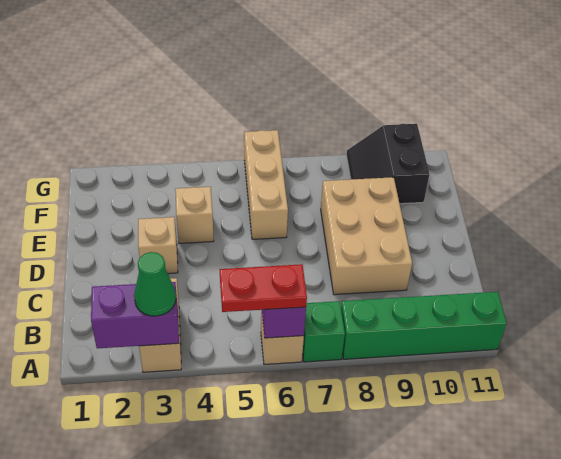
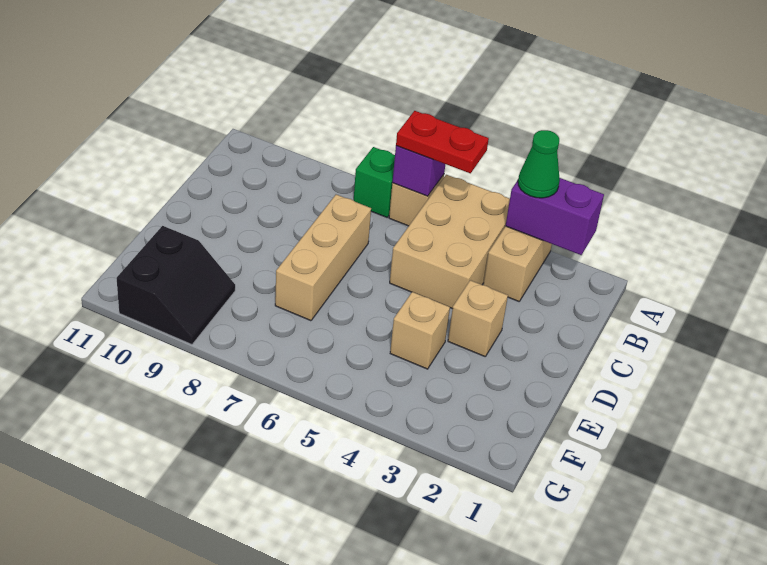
green brick A8:A11 level 1 -> none
tan brick C8:E9 level 1 -> tan brick A4:C5 level 1
tan brick E6:G6 level 1 -> tan brick C7:E7 level 1

